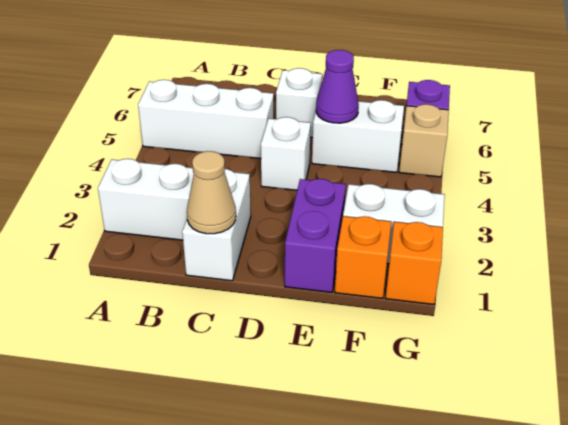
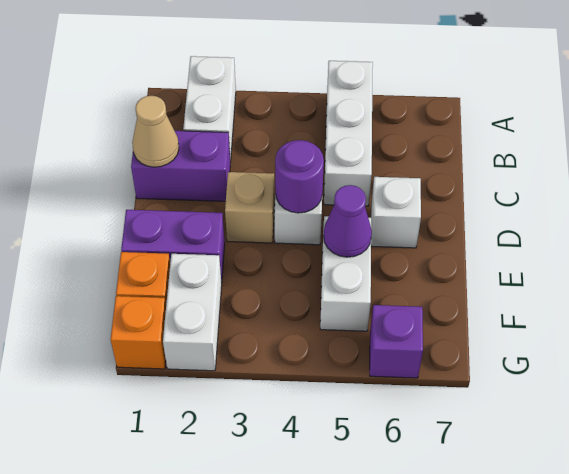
white brick C1:C2 level 1 -> purple brick C1:C2 level 1
none -> purple round brick D4 level 2
tan brick G5 level 1 -> tan brick D3 level 1

